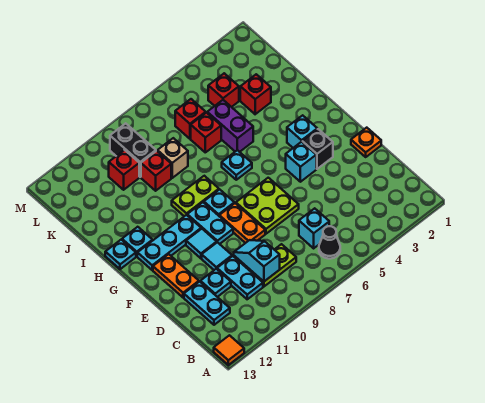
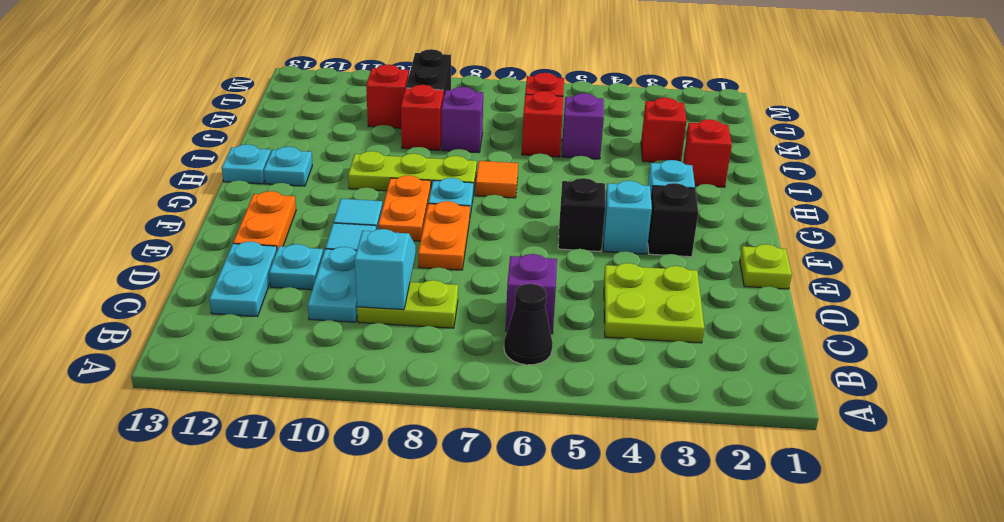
orange tile A13 level 1 -> orange tile H7 level 1
cyan brick C6 level 1 -> purple brick C6 level 1
orange plate E1 level 1 -> lime plate E1 level 1
lime plate E6:F7 level 1 -> lime plate C3:D4 level 1
none -> black brick F5 level 1
cyan plate F9:G9 level 1 -> orange plate F9:G9 level 1
cyan plate G10:G12 level 1 -> none
cyan plate H6 level 1 -> none
lime plate H8:H9 level 1 -> lime plate H8:H10 level 1
purple brick I5:J5 level 1 -> purple brick J5 level 1
tan brick J8 level 1 -> purple brick J8 level 1
red brick K4 level 1 -> red brick I2 level 1

